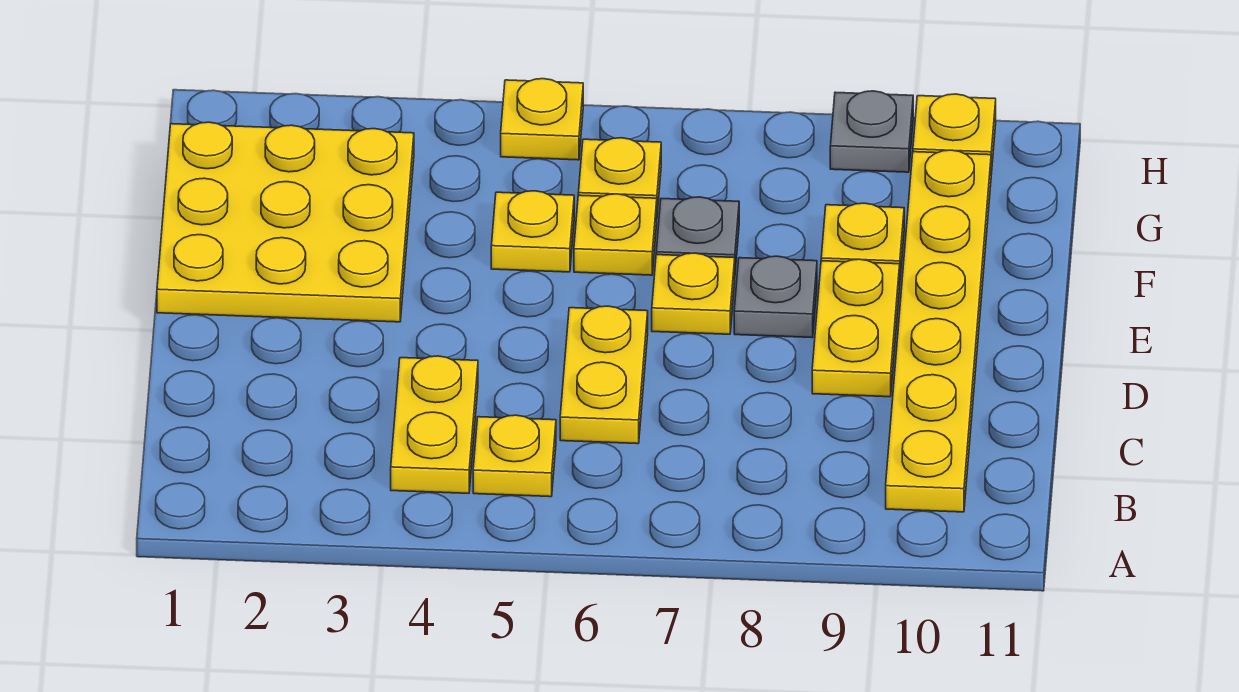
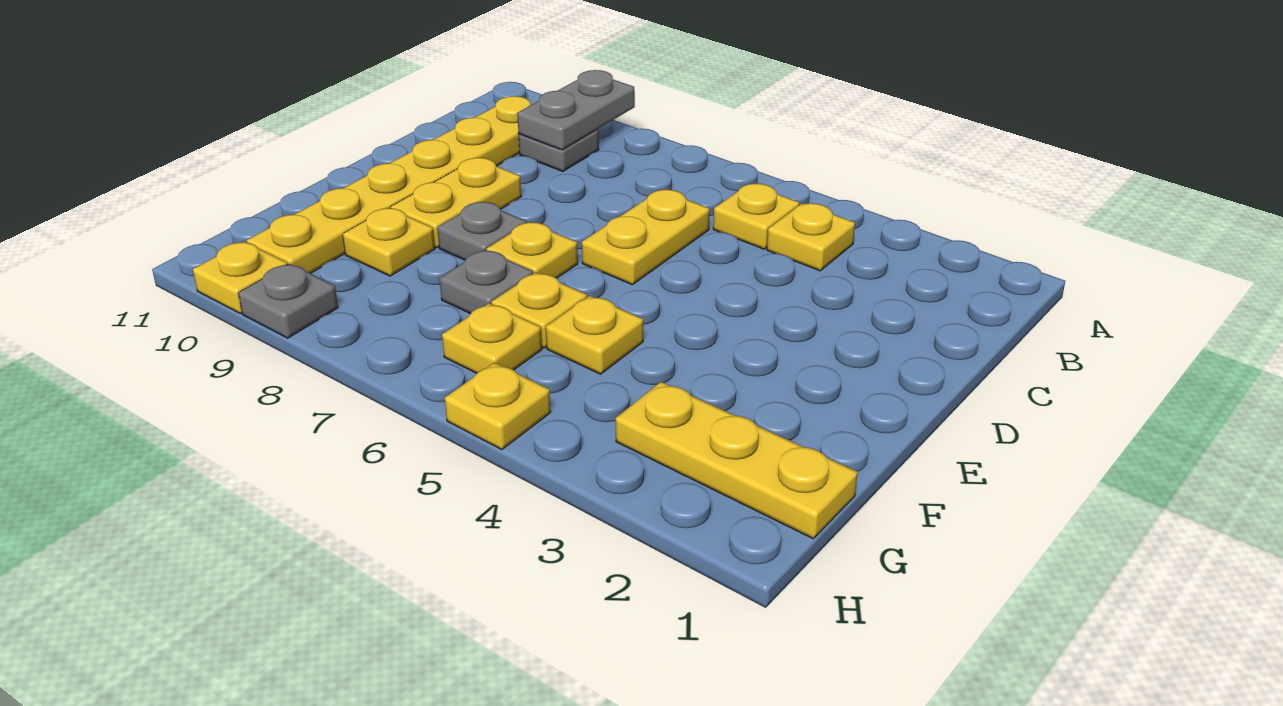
none -> grey plate A9:B9 level 2
yellow plate B4:C4 level 1 -> yellow plate B4 level 1
none -> grey plate B9 level 1
yellow plate E1:G3 level 1 -> yellow plate G1:G3 level 1

